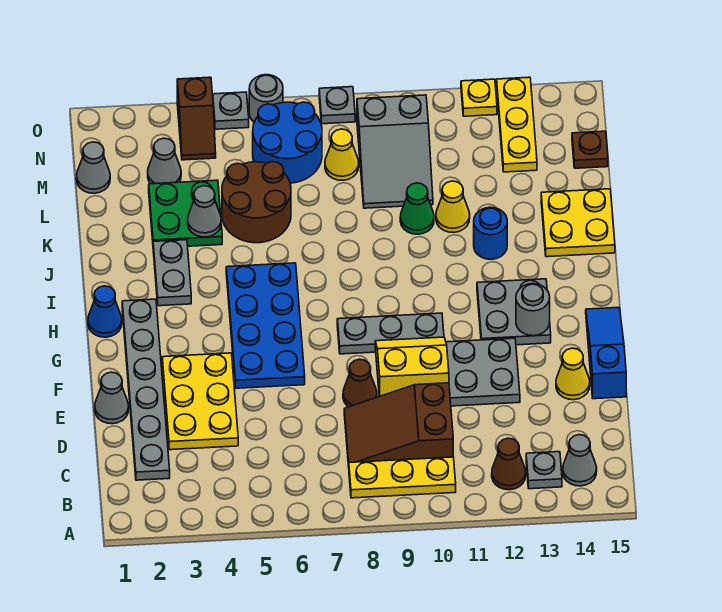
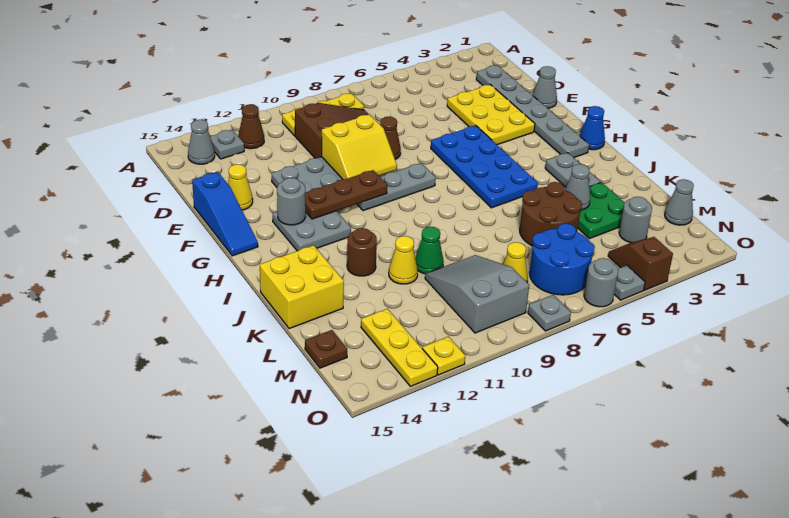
none -> brown plate G10:G12 level 2
blue round brick J12 level 1 -> brown round brick J12 level 1
yellow plate J14:K15 level 1 -> yellow brick J14:K15 level 1
grey cone M3 level 1 -> grey round brick M3 level 1

